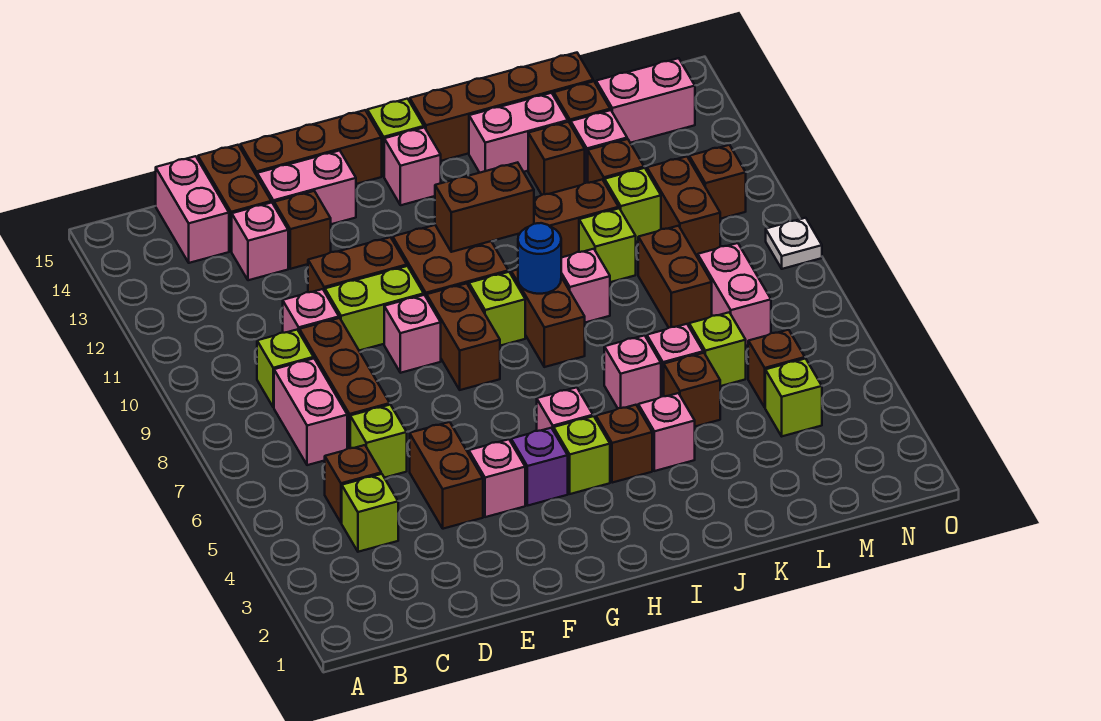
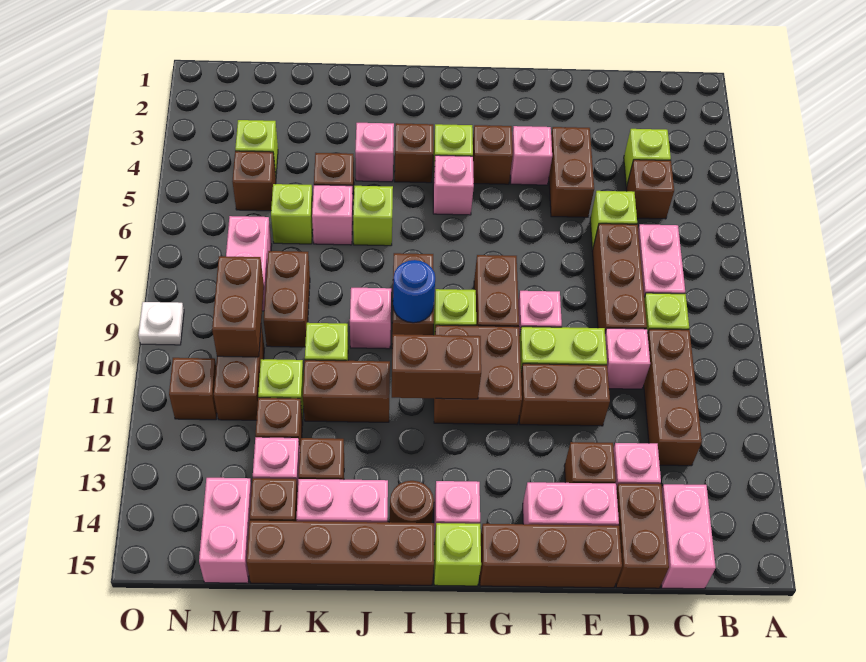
none -> brown brick C10:C12 level 1
purple brick G4 level 1 -> brown brick G4 level 1
none -> brown round brick I14 level 1
pink brick J6 level 1 -> lime brick J6 level 1
none -> brown brick M9:M10 level 2
pink brick M14:N14 level 1 -> pink brick M14:M15 level 1

